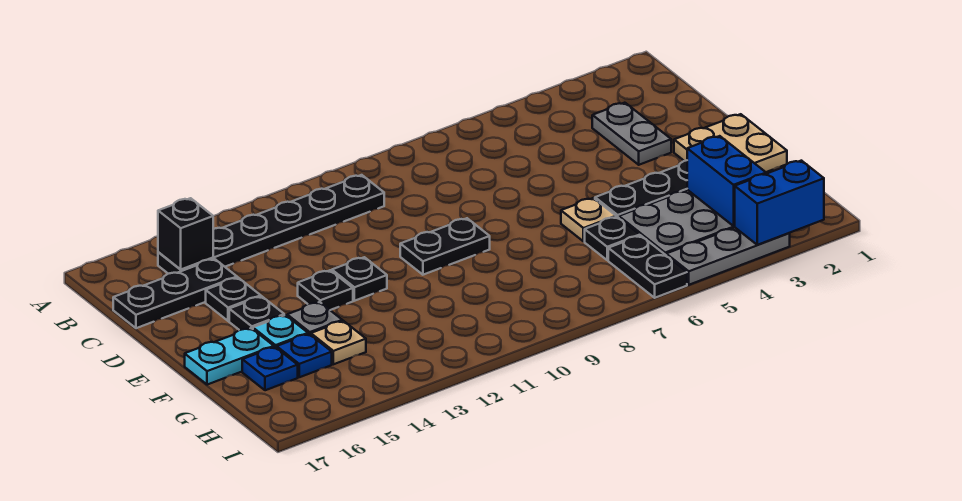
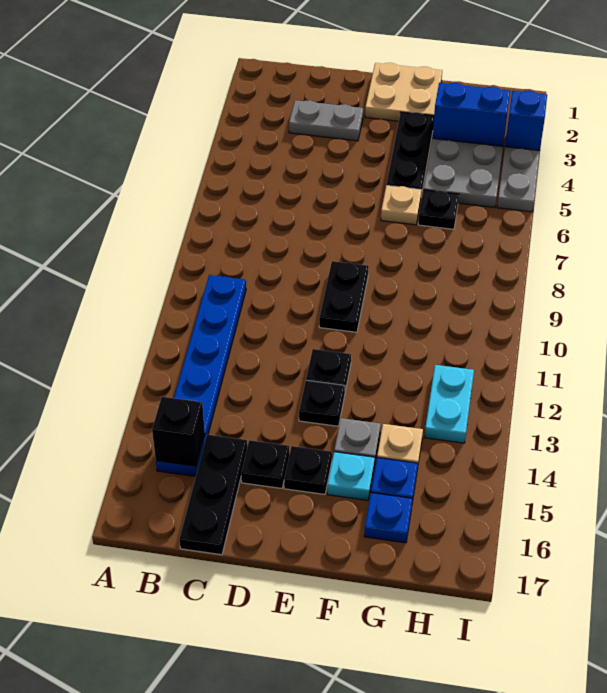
black plate B10:B15 level 1 -> blue plate B10:B15 level 1
cyan plate F16:F17 level 1 -> cyan plate H12:H13 level 1
black plate H6:I6 level 1 -> none
blue brick I2:I3 level 2 -> blue brick I3 level 2

